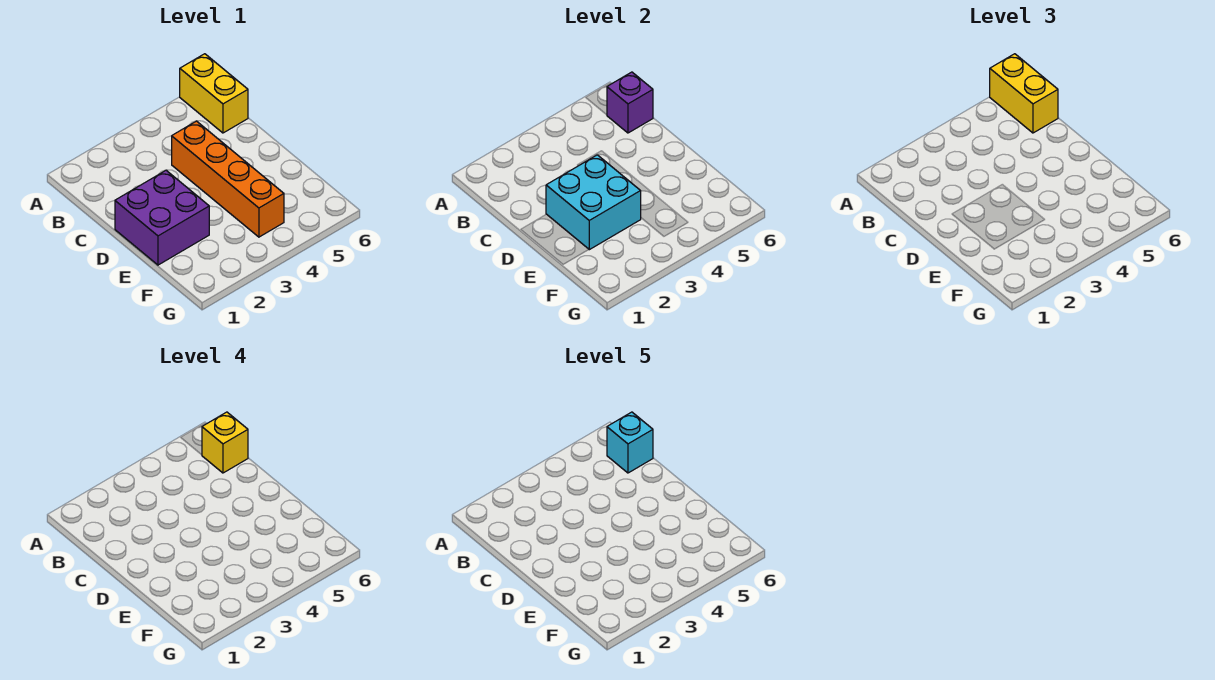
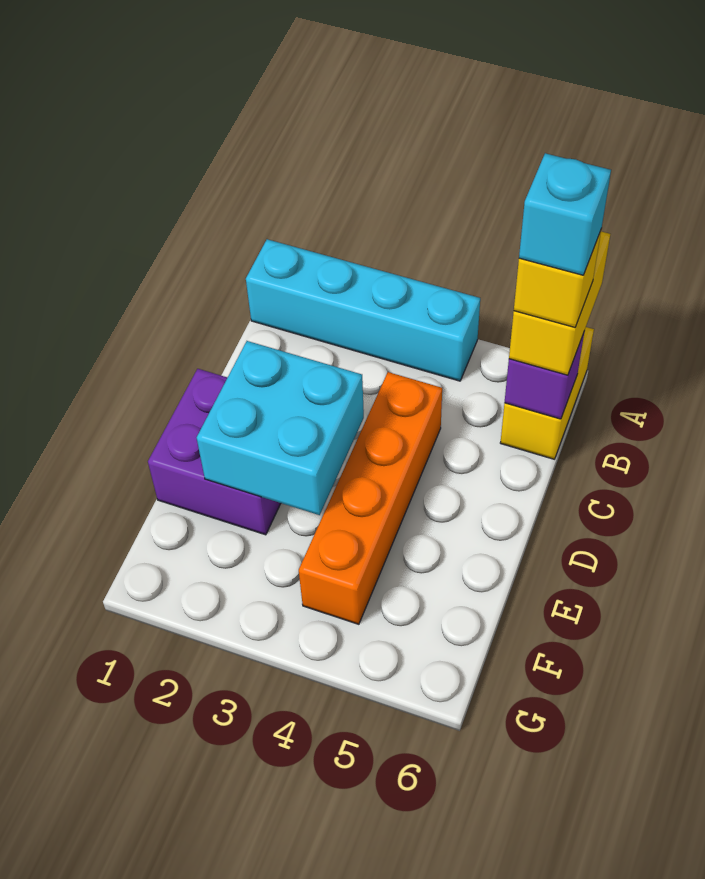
none -> cyan brick A1:A4 level 1

